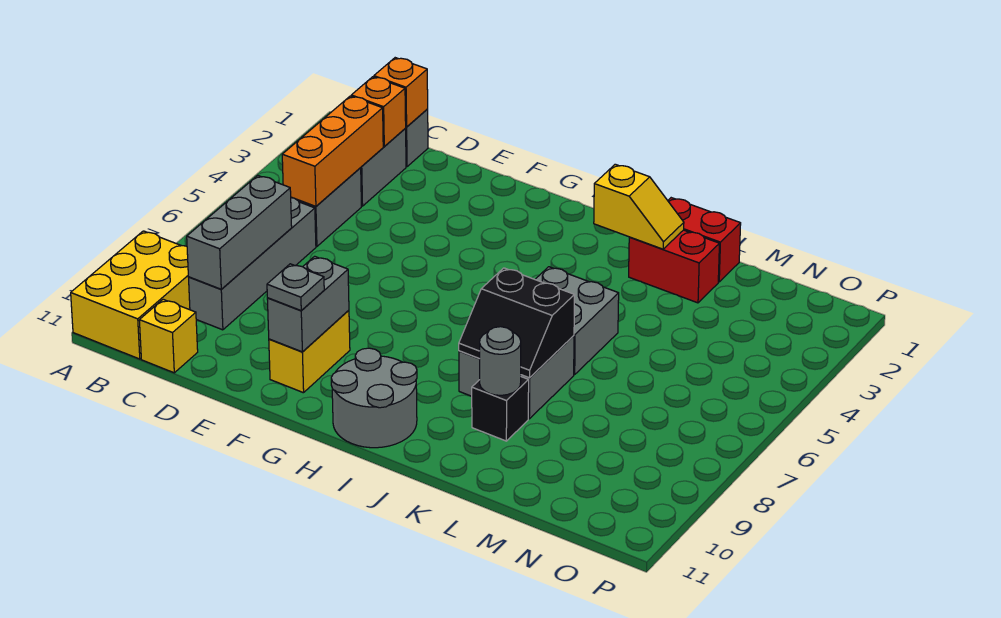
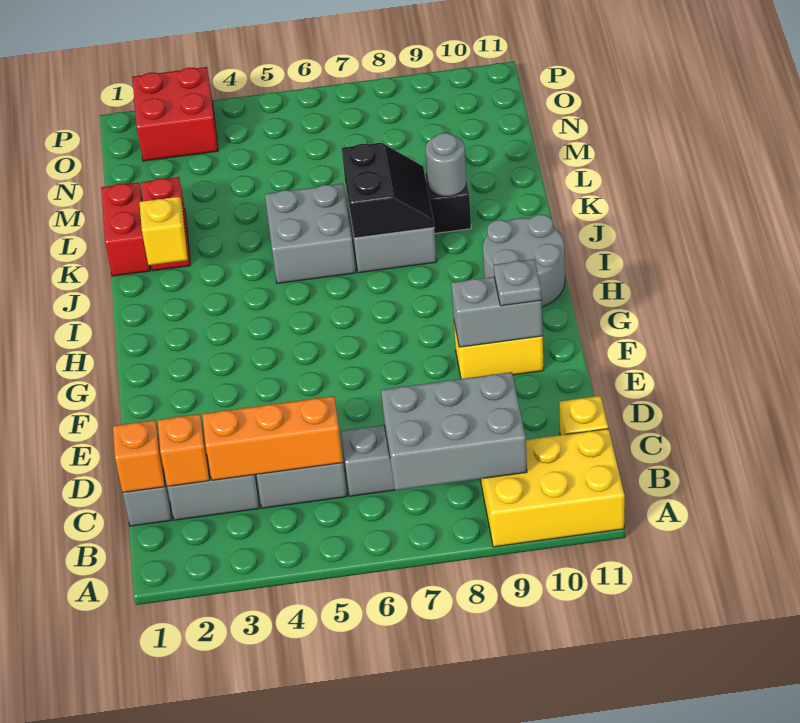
grey brick C7:C9 level 2 -> grey brick B7:C9 level 2
none -> red brick O2:P3 level 1

